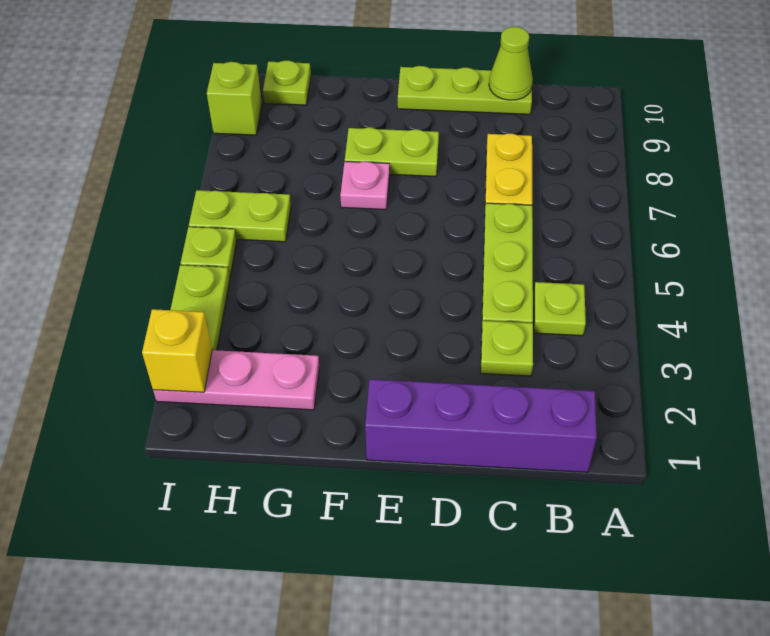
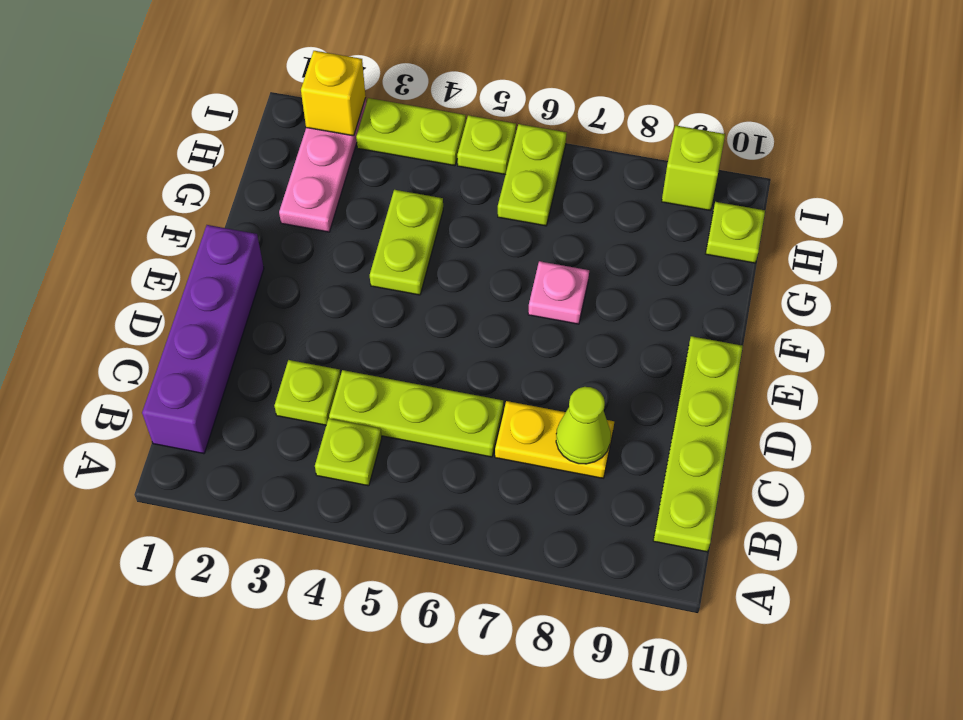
lime plate C10:E10 level 1 -> lime plate B10:E10 level 1
lime cone C10 level 2 -> lime cone C8 level 2
lime plate E8:F8 level 1 -> lime plate F4:G4 level 1

